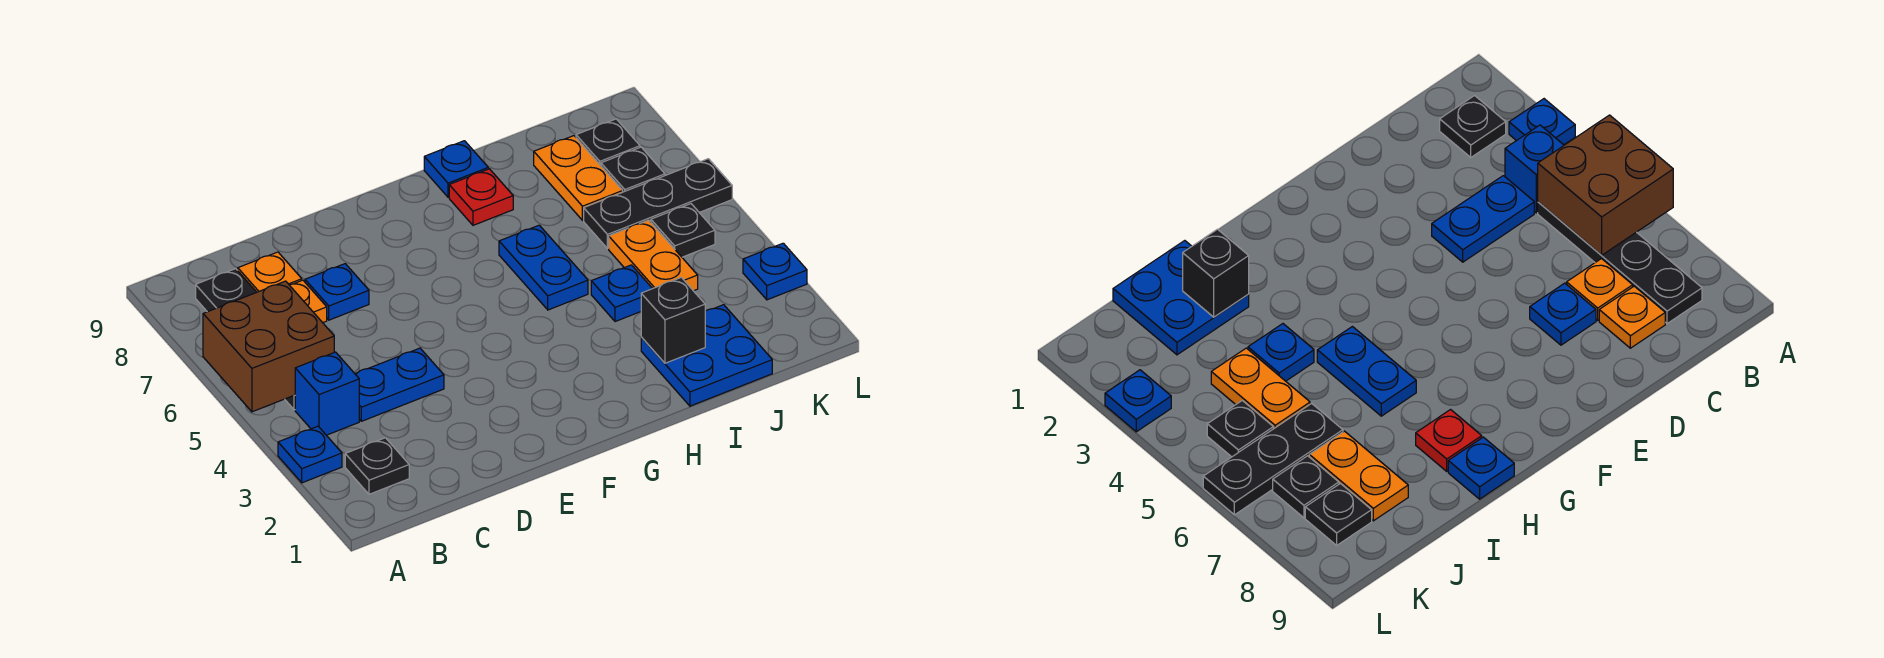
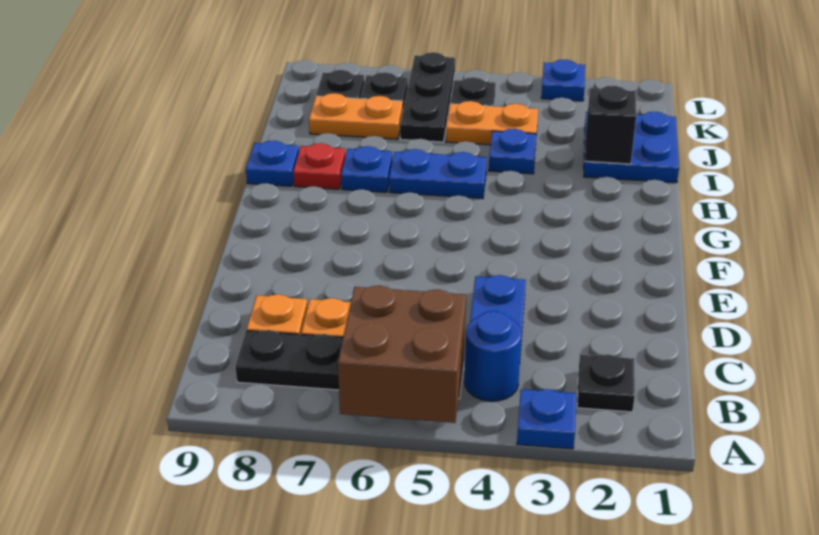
blue brick B4 level 1 -> blue round brick B4 level 1
blue plate D7 level 1 -> blue plate H7 level 1

